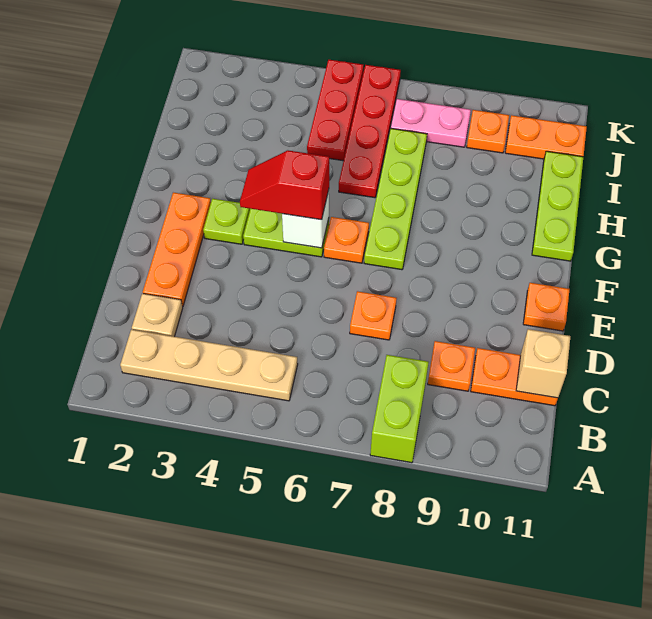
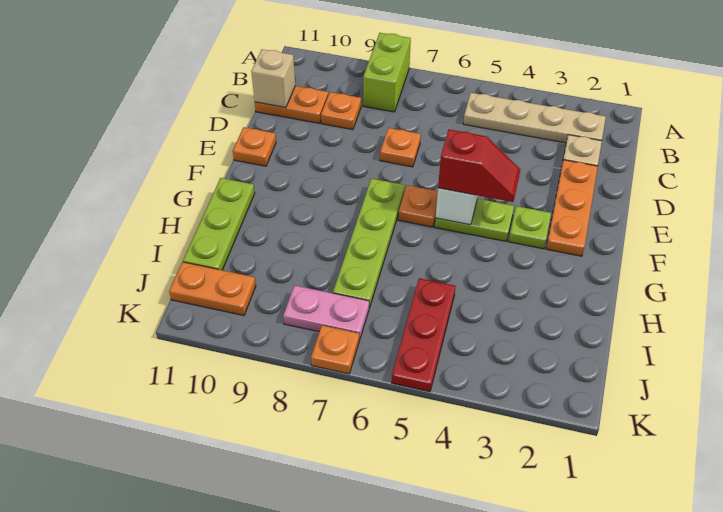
red plate H6:K6 level 1 -> none
orange plate J9 level 1 -> orange plate K7 level 1

